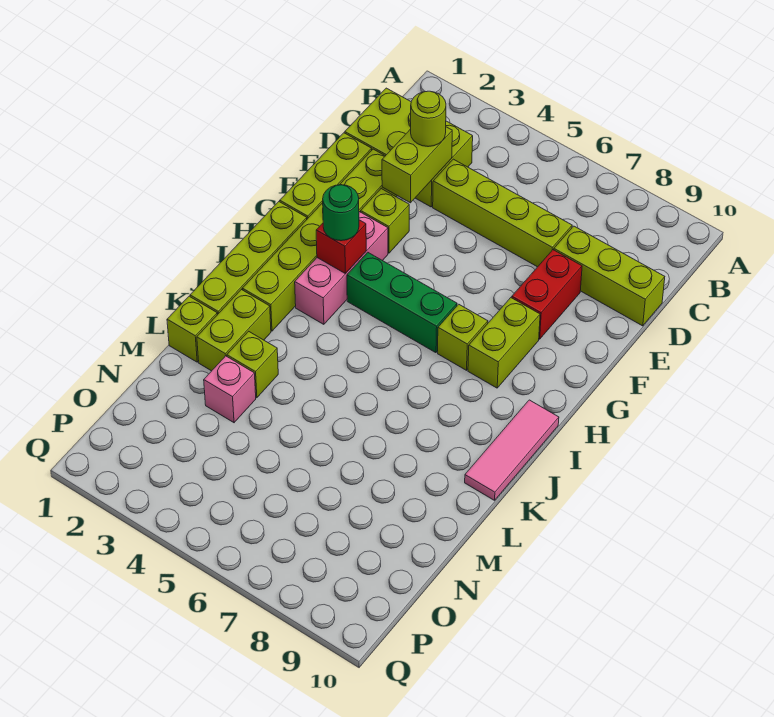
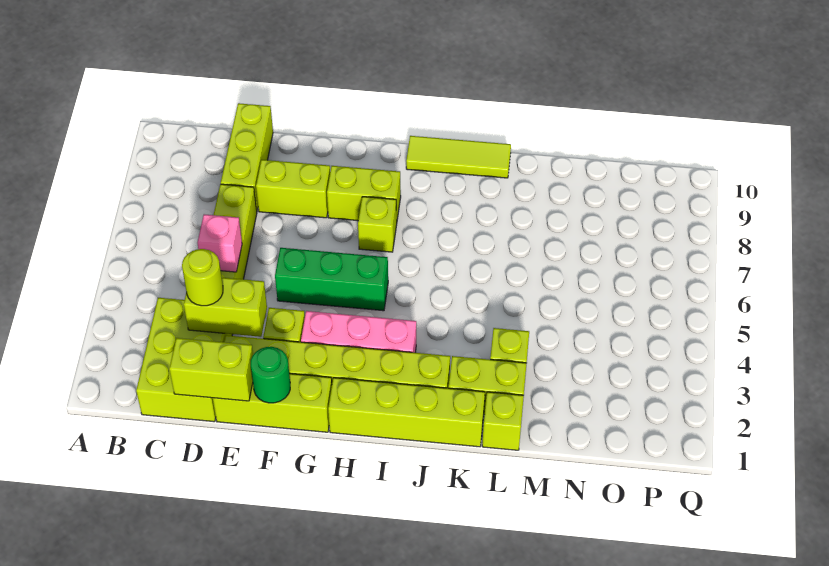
none -> lime brick D1:E1 level 2
red brick E8:F8 level 1 -> lime brick E8:F8 level 1
red brick H3 level 2 -> none
green round brick H3 level 3 -> green round brick F1 level 2
green brick H4:H6 level 1 -> green brick F5:H5 level 1
pink tile I10:K10 level 1 -> lime tile I10:K10 level 1
pink brick M3 level 1 -> pink brick D5 level 2

